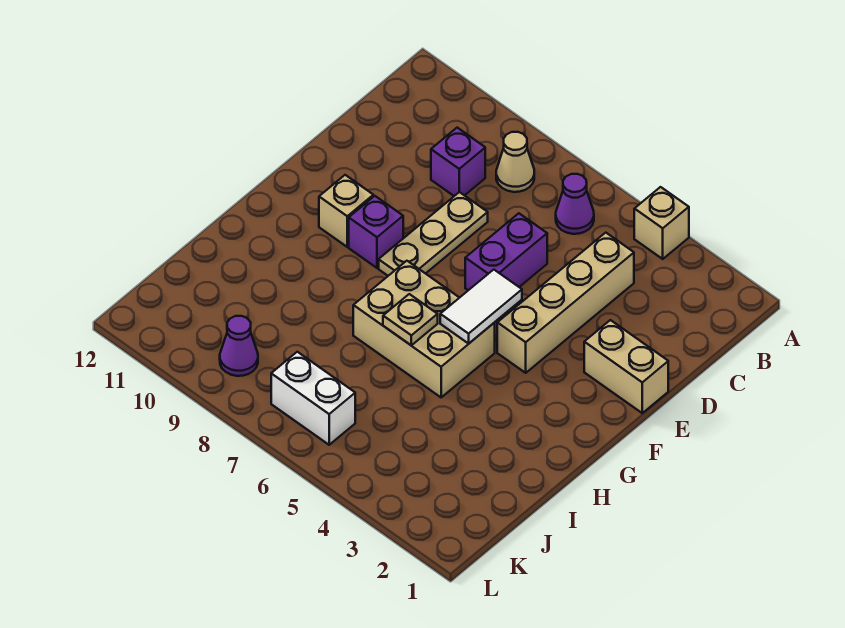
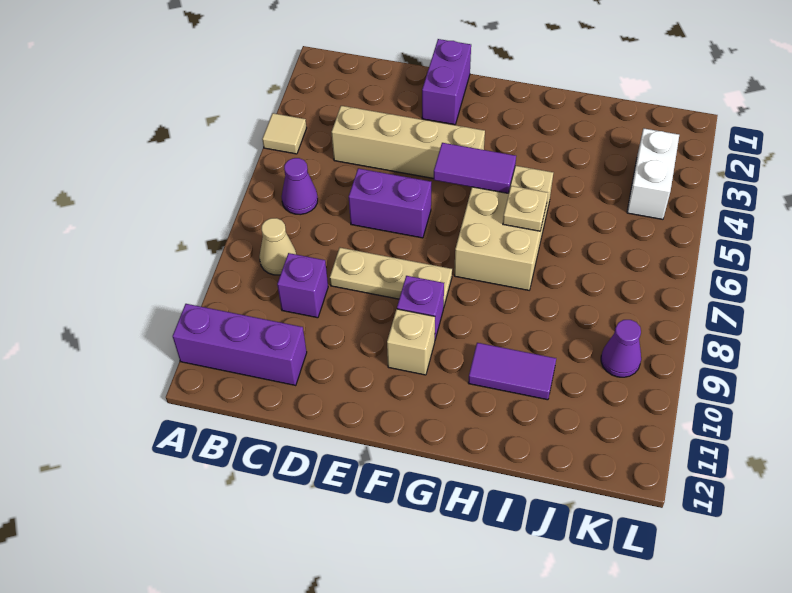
tan brick A4 level 1 -> tan tile A4 level 1
none -> purple brick A11:C11 level 1
tan brick E1:E2 level 1 -> purple brick E1:E2 level 1
white tile F5:G5 level 2 -> purple tile F5:G5 level 2
none -> purple tile H10:I10 level 1
white brick K6:K7 level 1 -> white brick K3:K4 level 1

